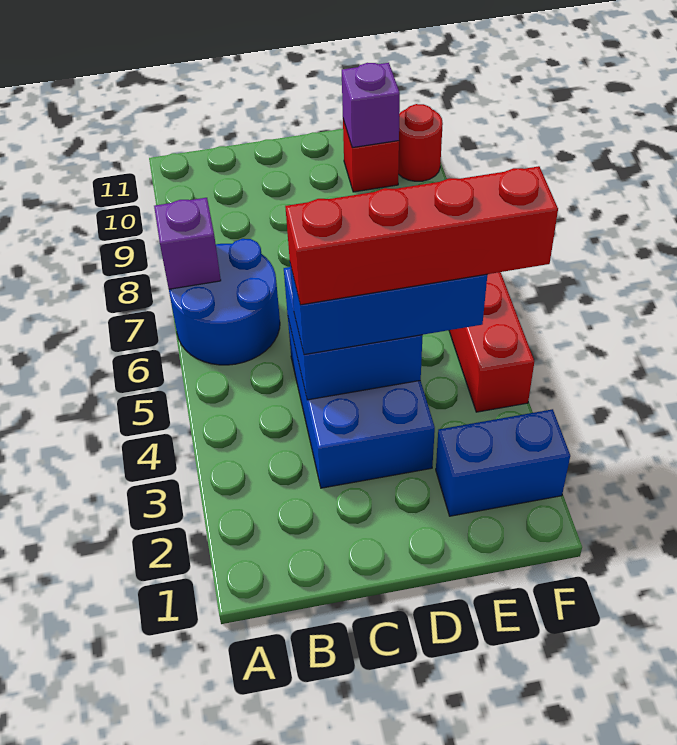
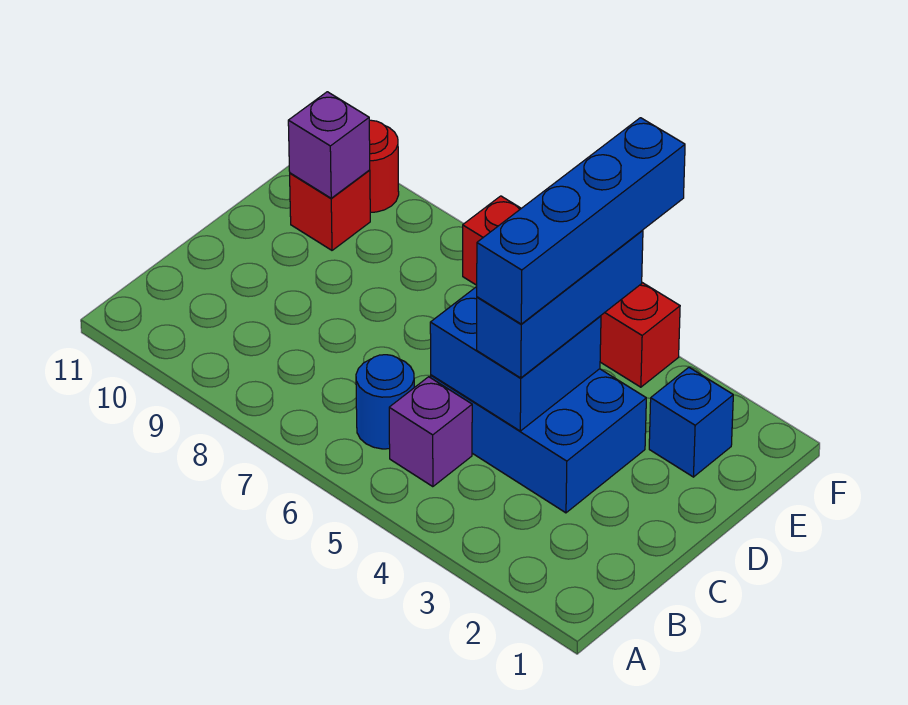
blue round brick A6:B7 level 1 -> blue round brick B6 level 1
purple brick A7 level 2 -> purple brick B5 level 1
red brick C4:F4 level 4 -> blue brick C4:F4 level 4
blue brick E2:F2 level 1 -> blue brick E2 level 1

